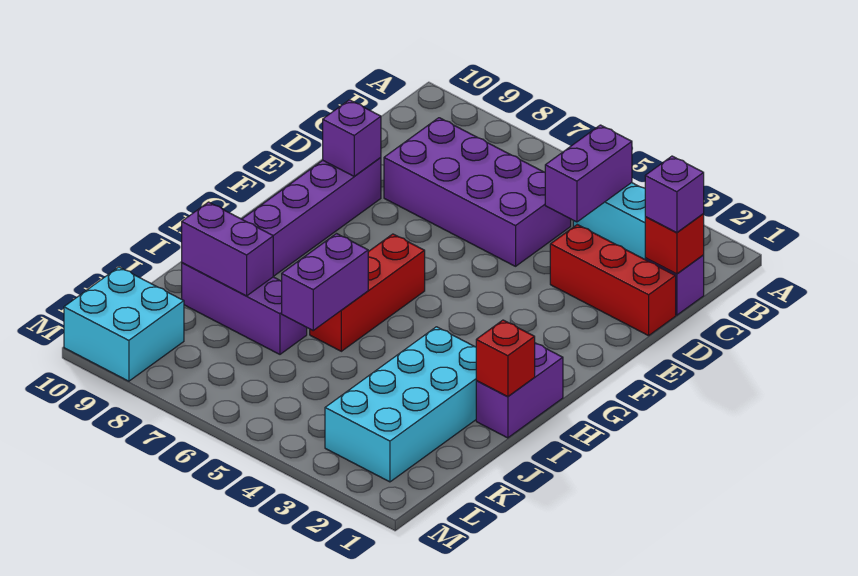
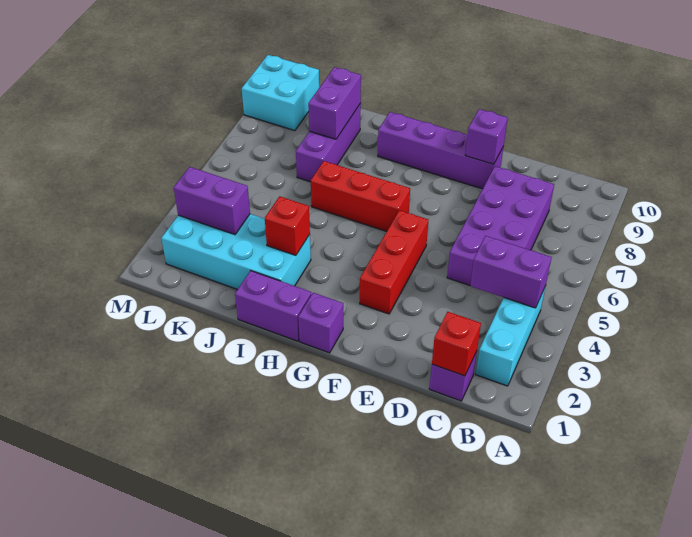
purple brick C1 level 3 -> purple brick G1 level 1
red brick D1:D3 level 1 -> red brick F3:F5 level 1
red brick I1 level 2 -> red brick I3 level 2
purple brick I6:J6 level 2 -> purple brick K3:L3 level 2

